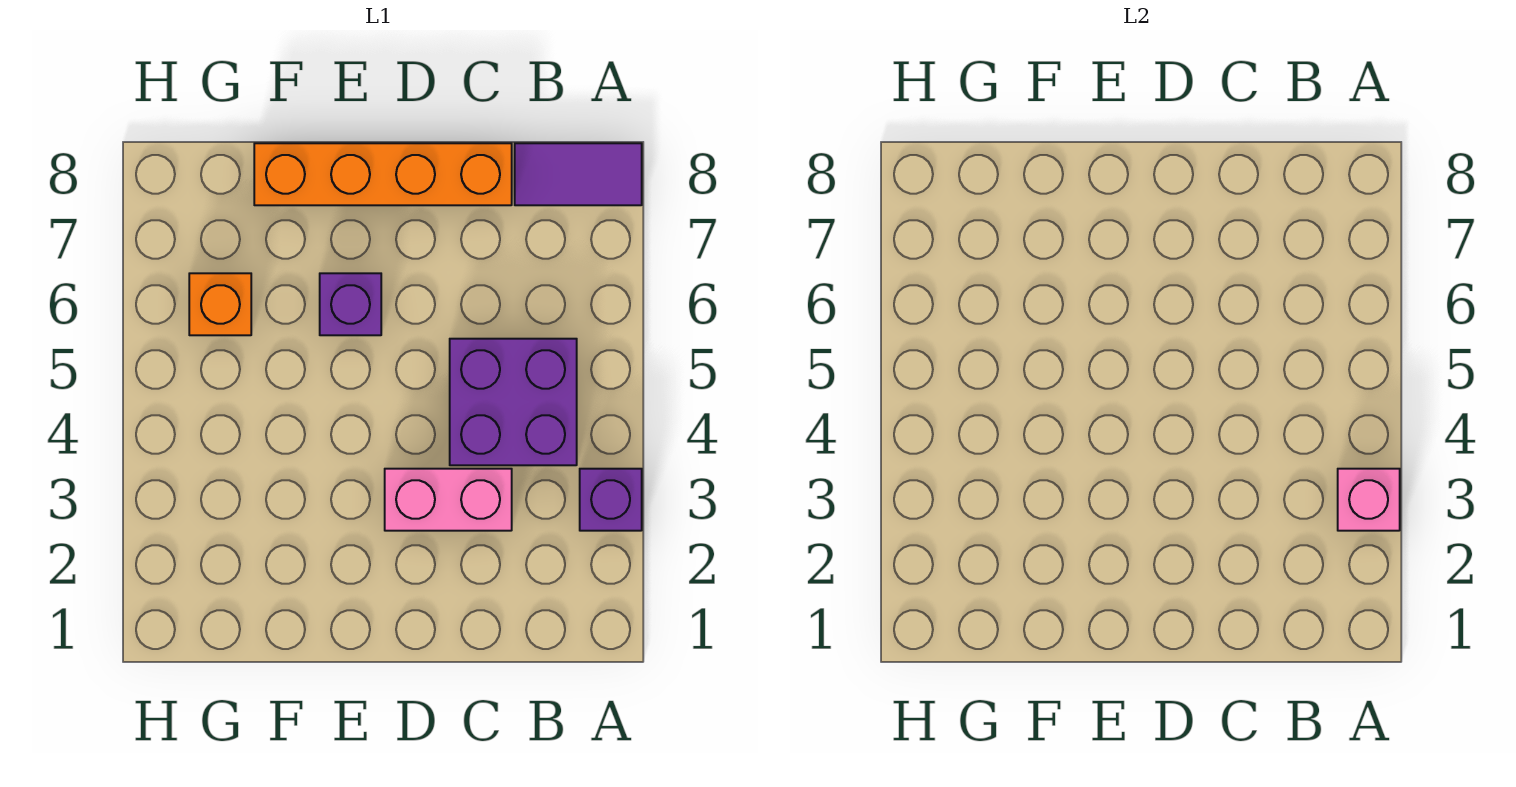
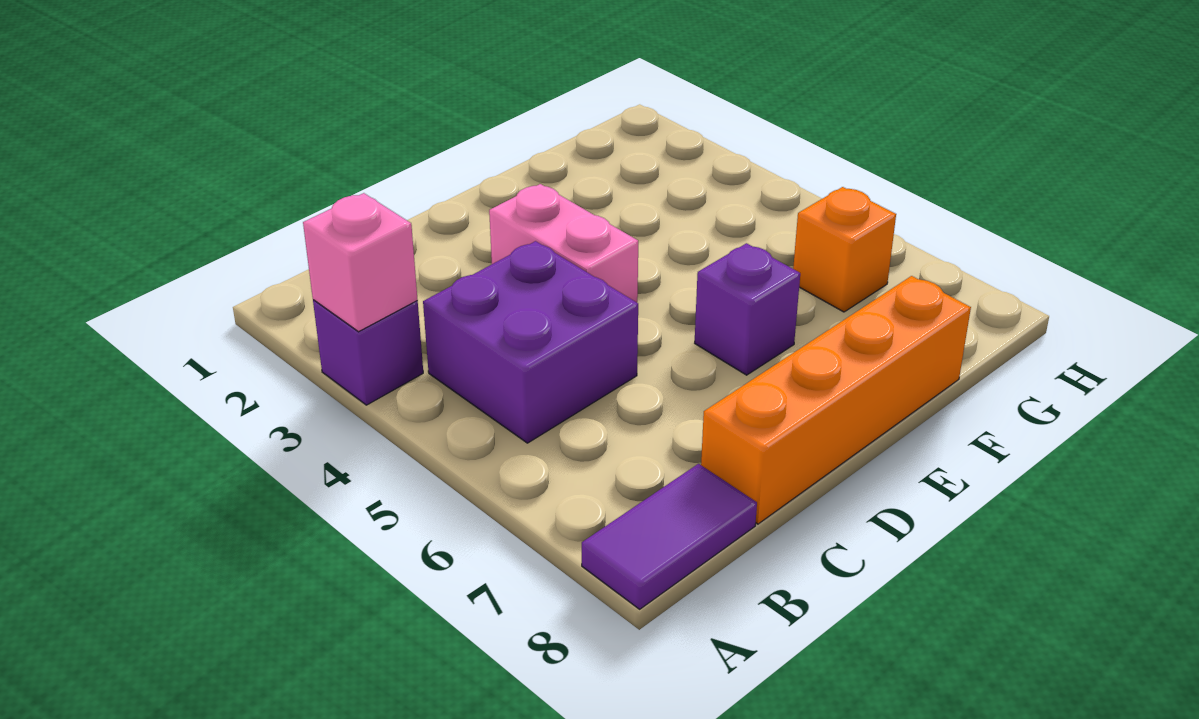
pink brick C3:D3 level 1 -> pink brick D3:D4 level 1

